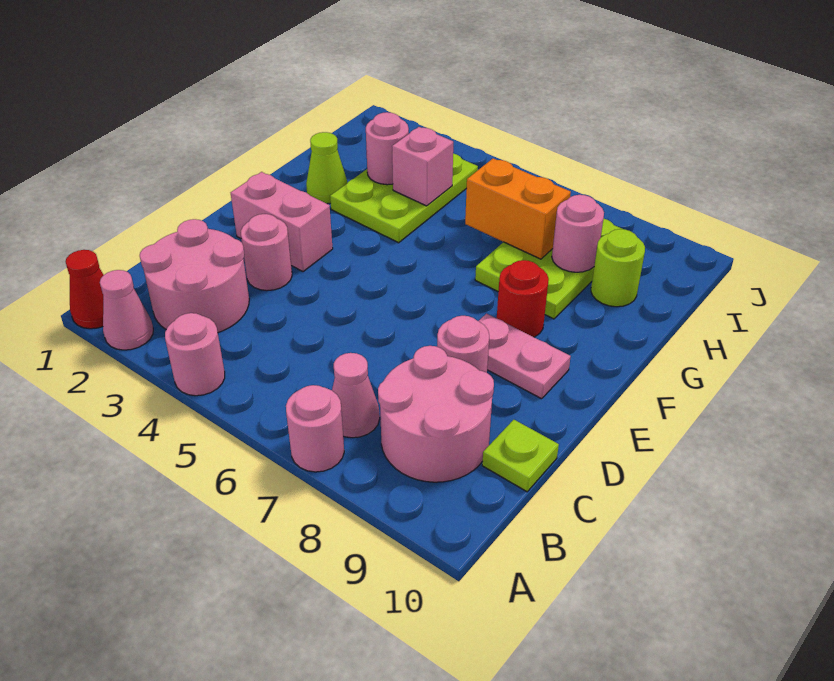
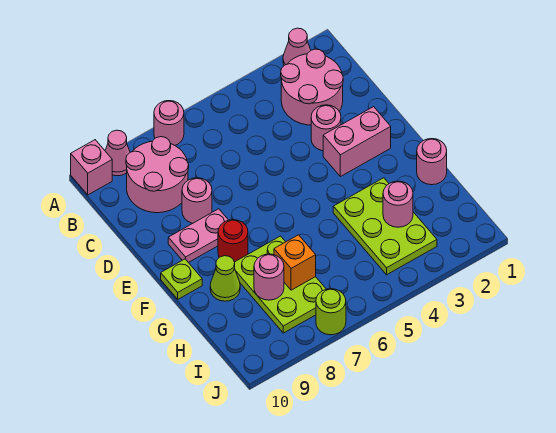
red cone A1 level 1 -> none
pink round brick A4 level 1 -> pink round brick G1 level 1
pink cone B7 level 1 -> pink cone A9 level 1
lime plate C10 level 1 -> lime plate F10 level 1
lime cone G2 level 1 -> lime cone G9 level 1
pink brick H4 level 2 -> pink brick A10 level 1
orange brick H6:H7 level 2 -> orange brick H7 level 2
lime round brick H9 level 1 -> lime round brick J7 level 1

